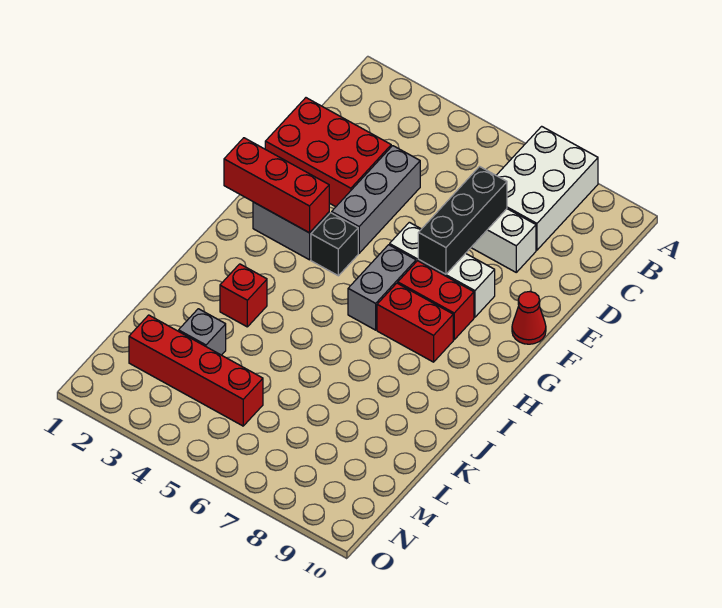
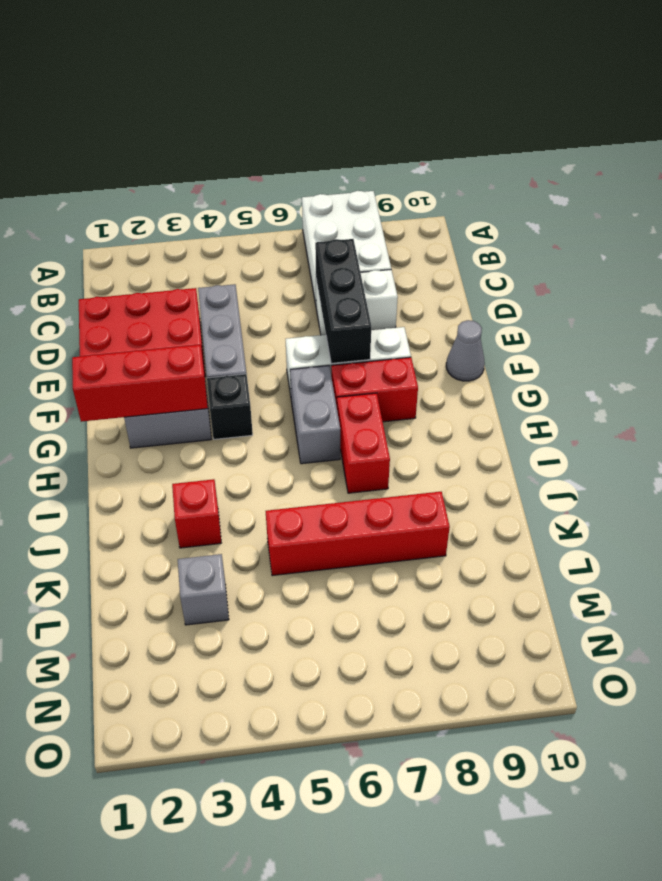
red cone F10 level 1 -> grey cone F10 level 1
red brick H7:H8 level 1 -> red brick H7:I7 level 1
red brick M2:M5 level 1 -> red brick K5:K8 level 1

